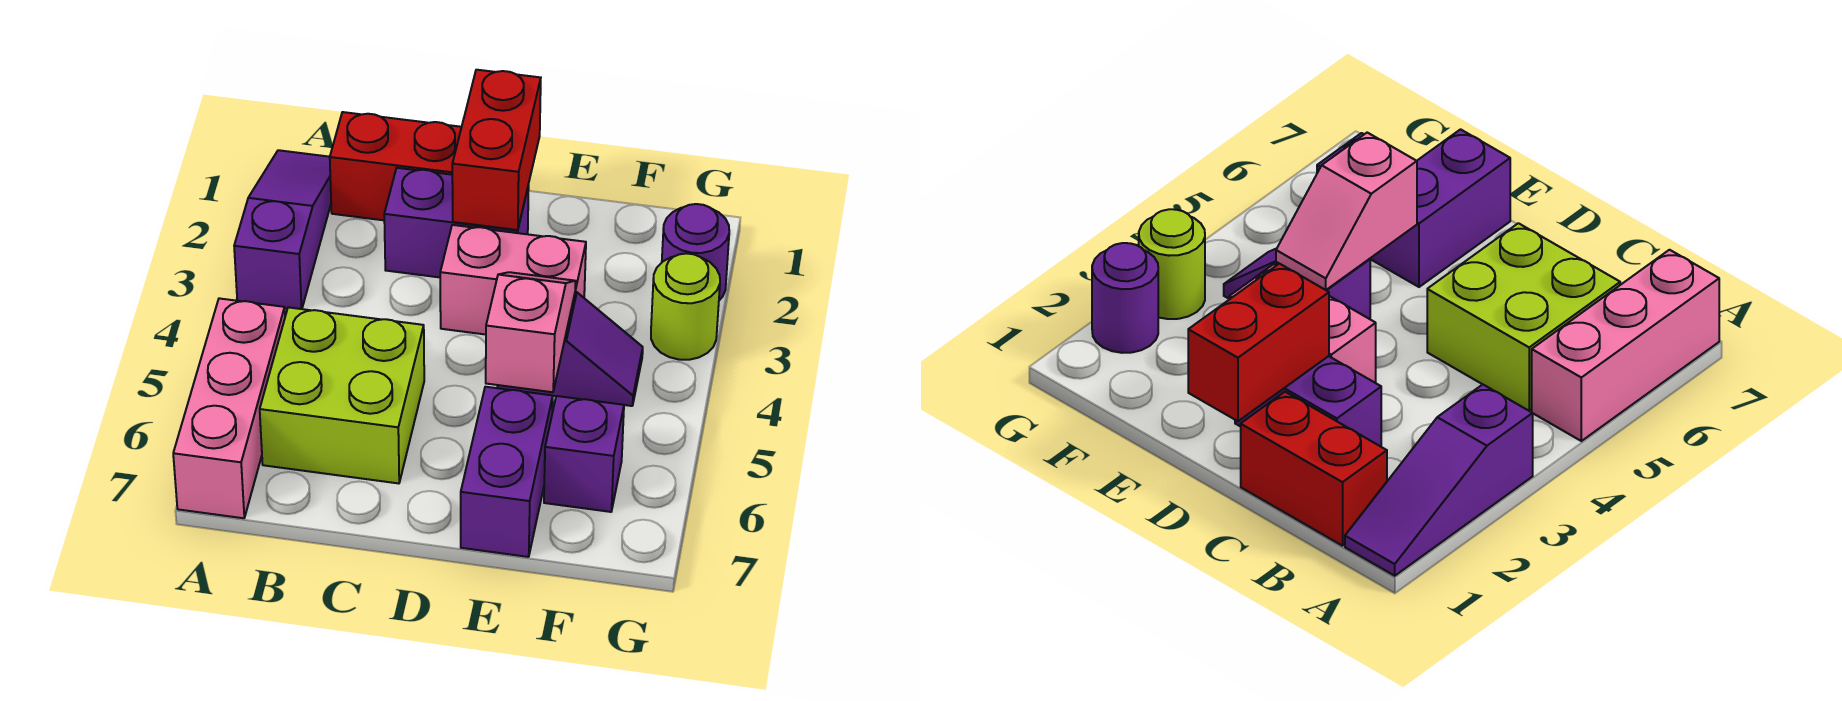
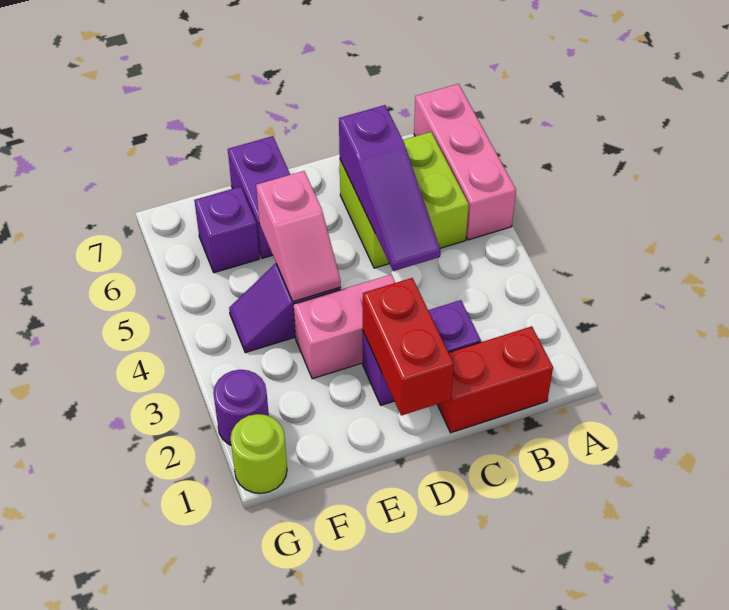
purple slope A1:A3 level 1 top 3 -> purple slope C4:C6 level 2 top 6
lime round brick G3 level 1 -> lime round brick G1 level 1

